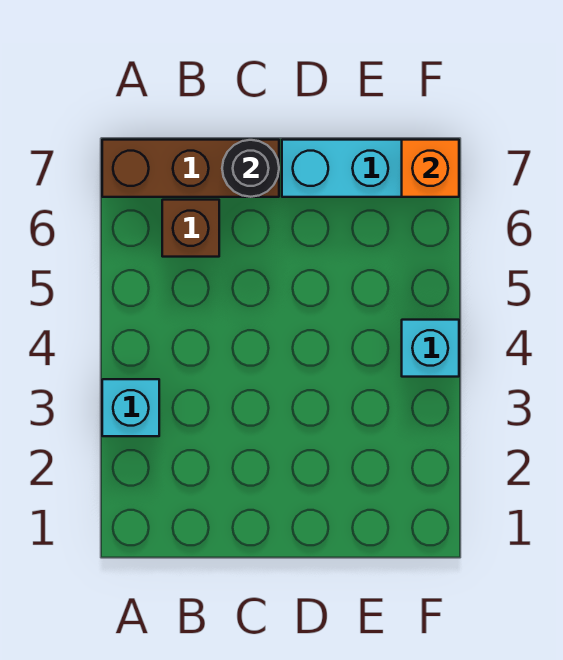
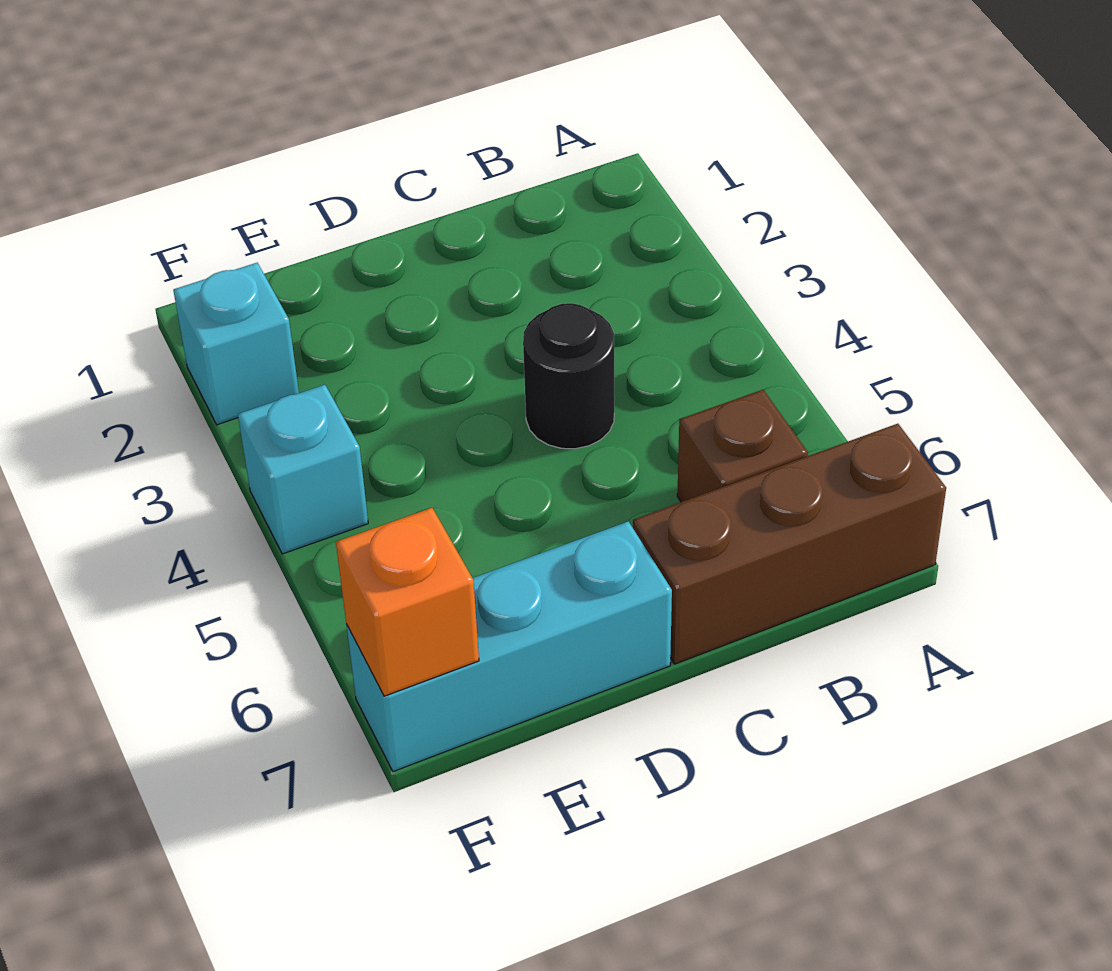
cyan brick A3 level 1 -> cyan brick F2 level 1
black round brick C7 level 2 -> black round brick C4 level 1

